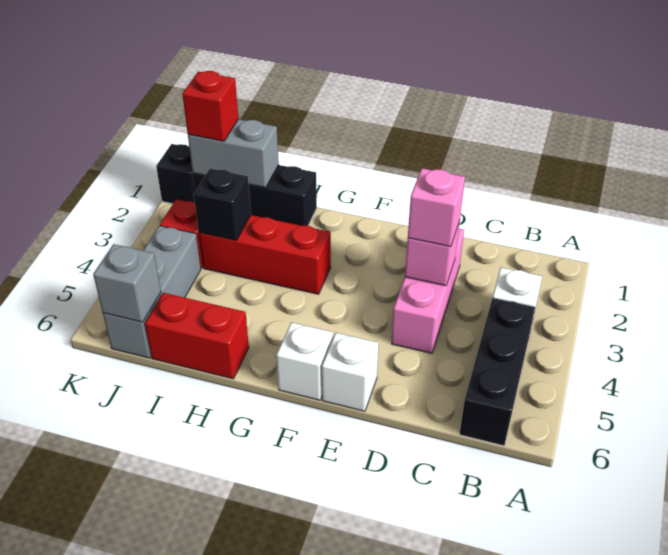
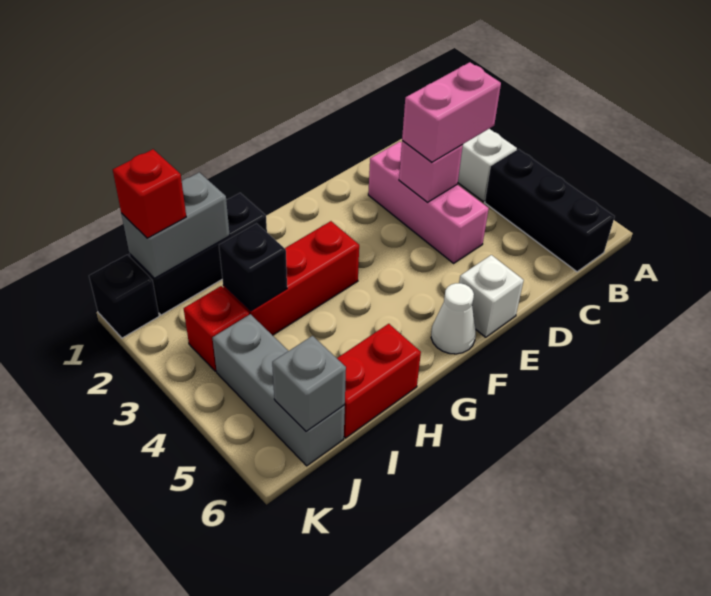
pink brick D3 level 3 -> pink brick C3:D3 level 3
white brick F6 level 1 -> white cone F6 level 1

